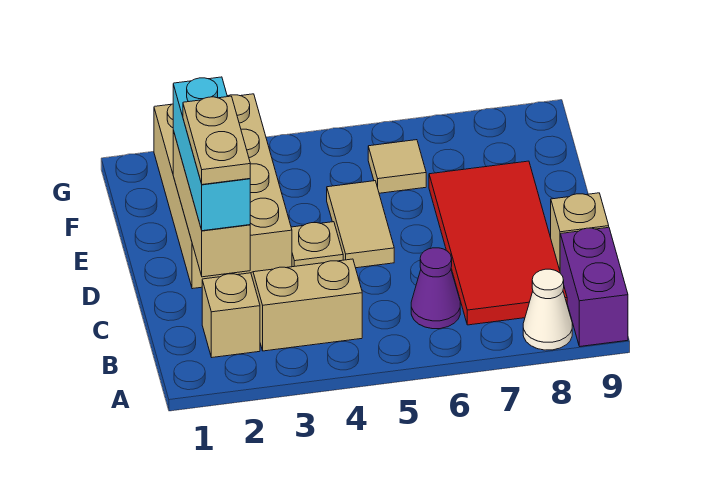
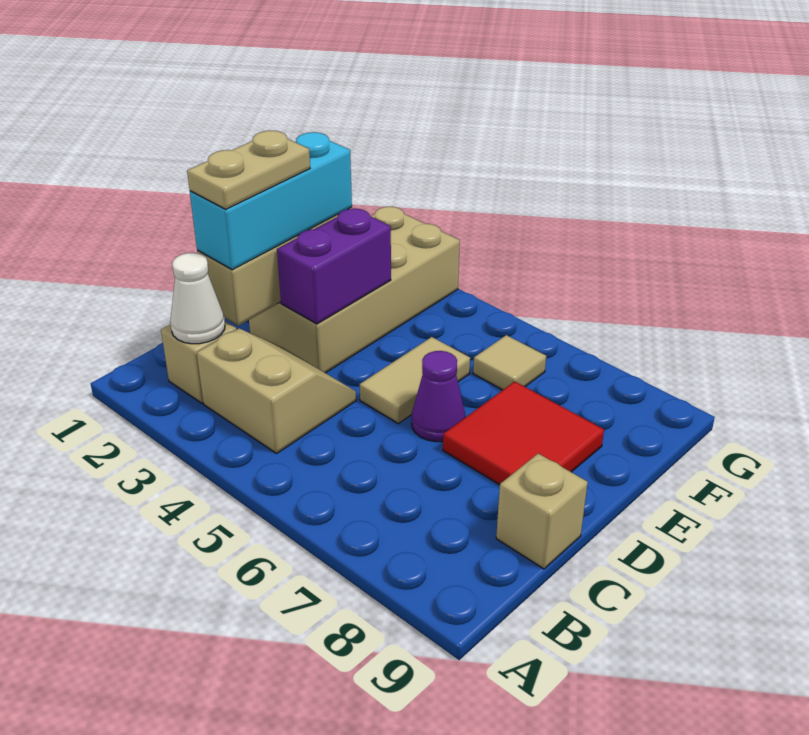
white cone A8 level 1 -> white cone B2 level 2
purple brick A9:B9 level 1 -> purple brick D3:E3 level 2
purple cone B6 level 1 -> purple cone D6 level 1
red tile B7:E8 level 1 -> red tile D7:E8 level 1
tan plate D4 level 1 -> none

